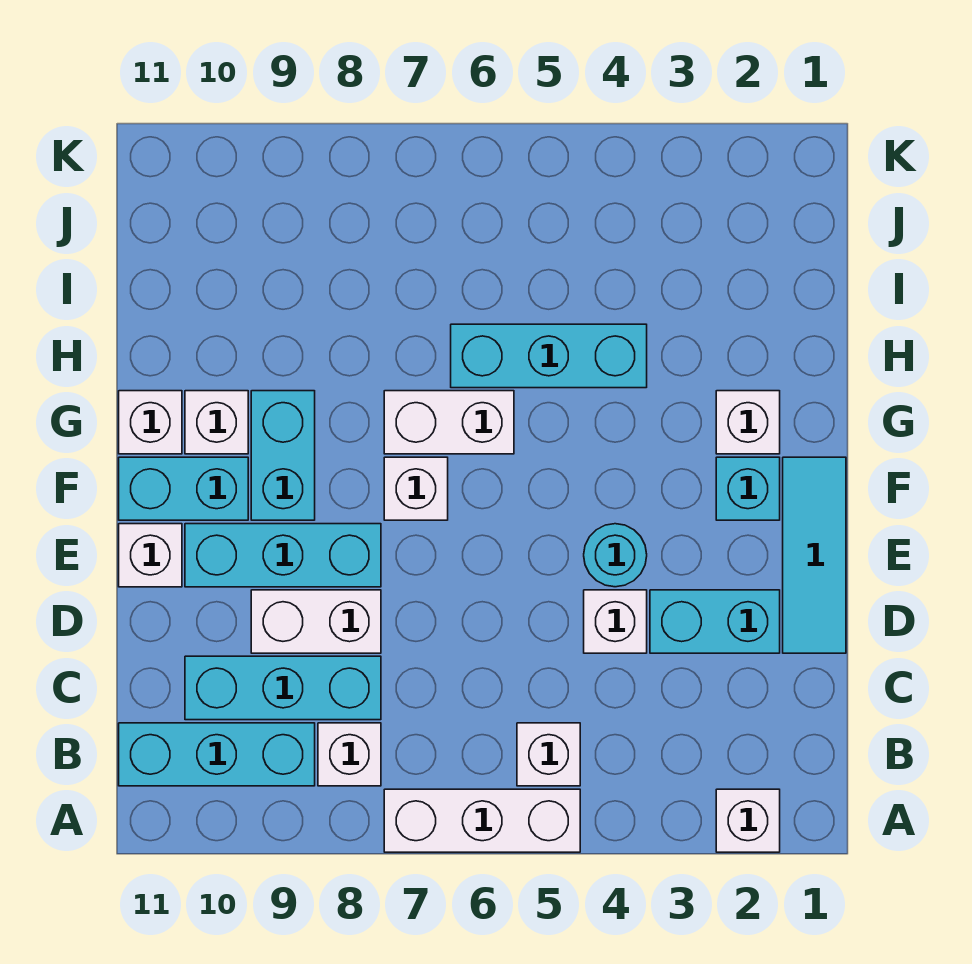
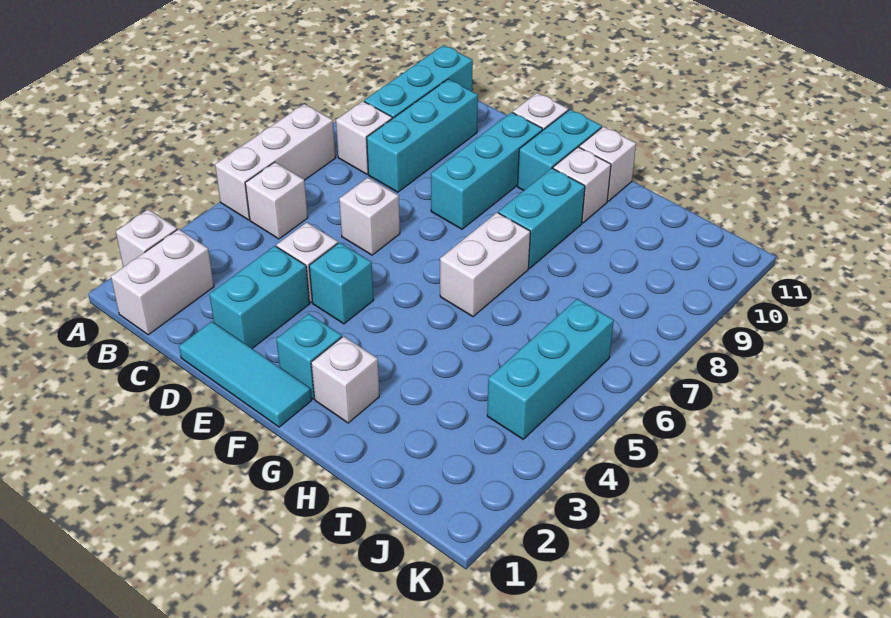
white brick D8:D9 level 1 -> white brick B1:B2 level 1
cyan round brick E4 level 1 -> cyan brick E4 level 1
white brick F7 level 1 -> white brick D6 level 1
cyan brick F9:G9 level 1 -> cyan brick G8:G9 level 1
cyan brick H4:H6 level 1 -> cyan brick J4:J6 level 1

